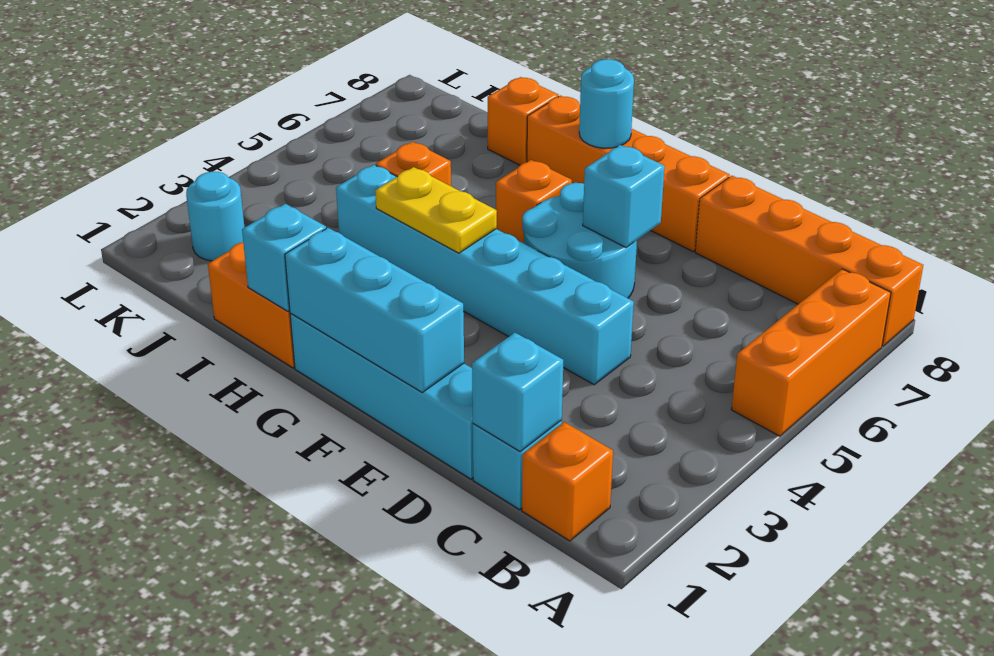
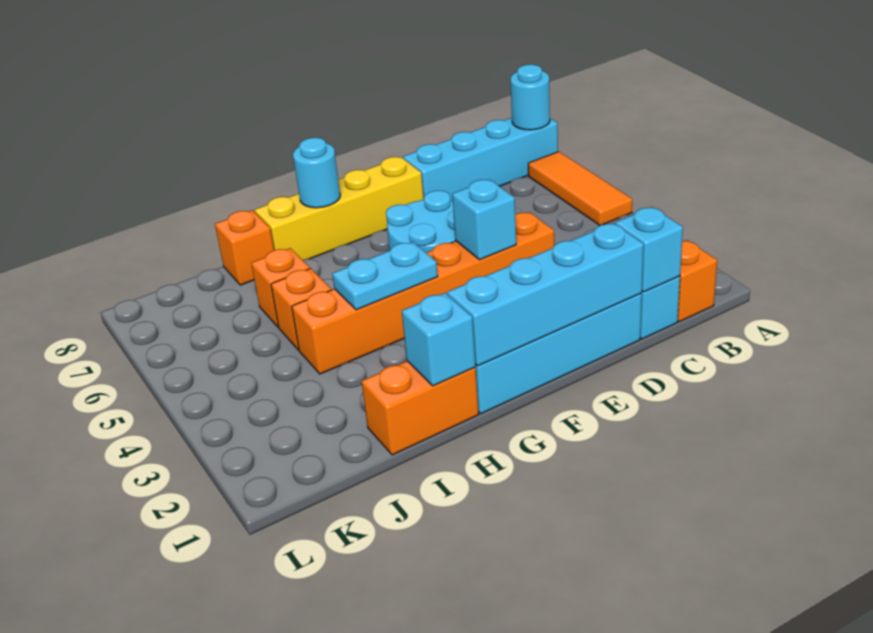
orange brick A5:A7 level 1 -> orange tile A5:A7 level 1
orange brick A8:D8 level 1 -> cyan brick A8:D8 level 1
cyan brick D4:I4 level 1 -> orange brick D4:I4 level 1
cyan brick E1:G1 level 2 -> cyan brick D1:G1 level 2
cyan brick E6 level 2 -> cyan brick E4 level 2
orange brick E8:H8 level 1 -> yellow brick E8:H8 level 1
yellow plate G4:H4 level 2 -> cyan plate G4:H4 level 2
orange brick G6 level 1 -> orange brick I6 level 1
cyan round brick K2 level 1 -> cyan round brick A8 level 2

